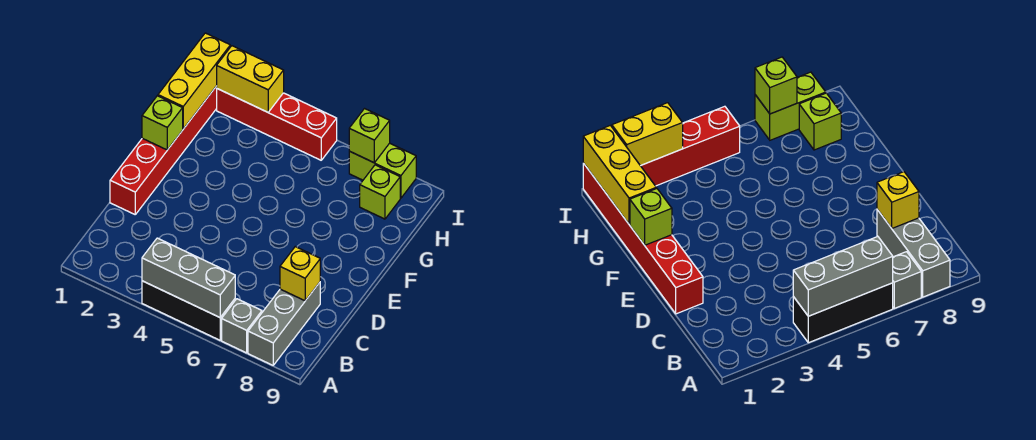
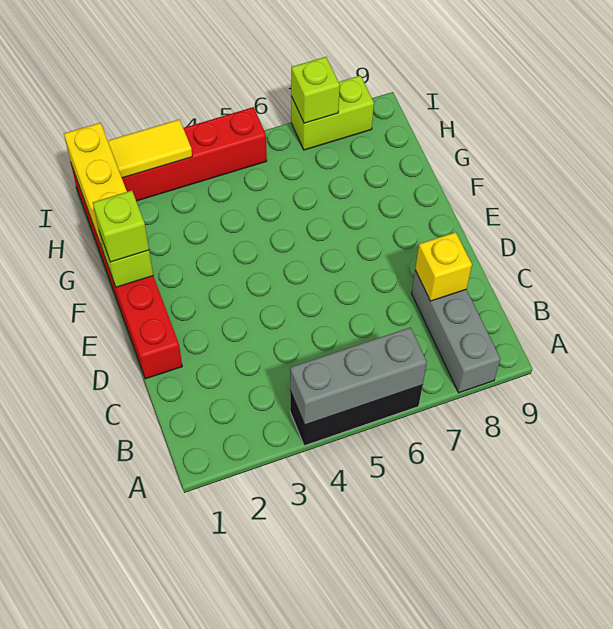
grey brick A7 level 1 -> none
lime brick H8 level 1 -> lime brick F1 level 3
yellow brick I2:I3 level 2 -> yellow tile I2:I3 level 2

